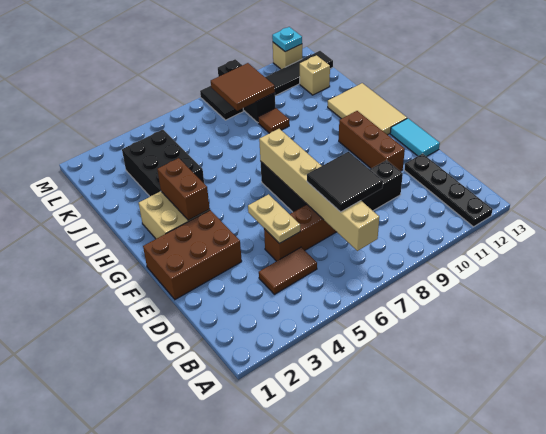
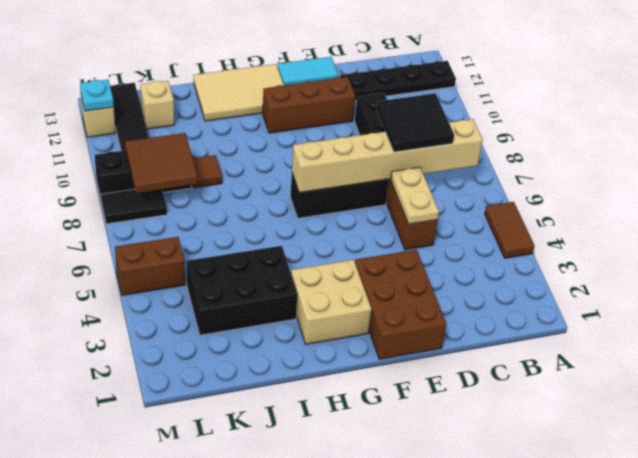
brown tile C4:C5 level 1 -> brown tile A4:A5 level 1
tan plate D5:E5 level 2 -> tan plate D5:D6 level 2
brown brick G3:H3 level 2 -> brown brick L5:M5 level 1

